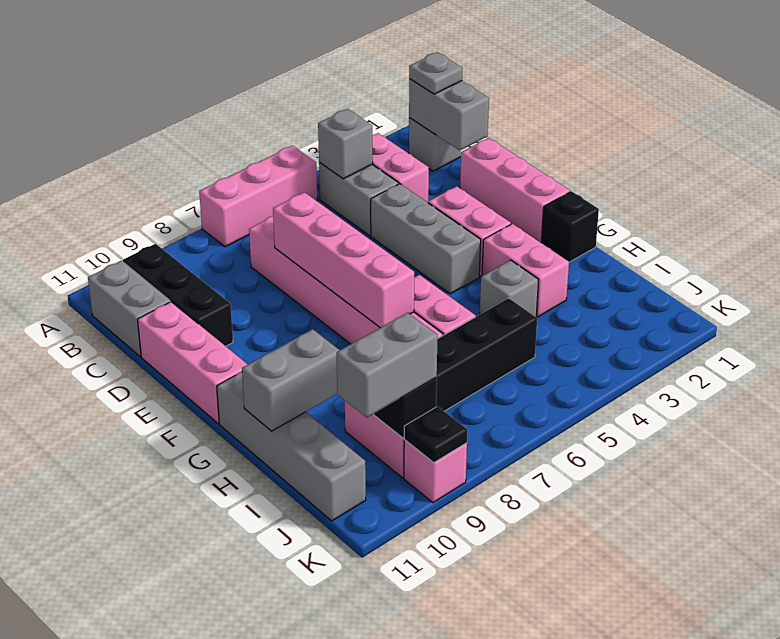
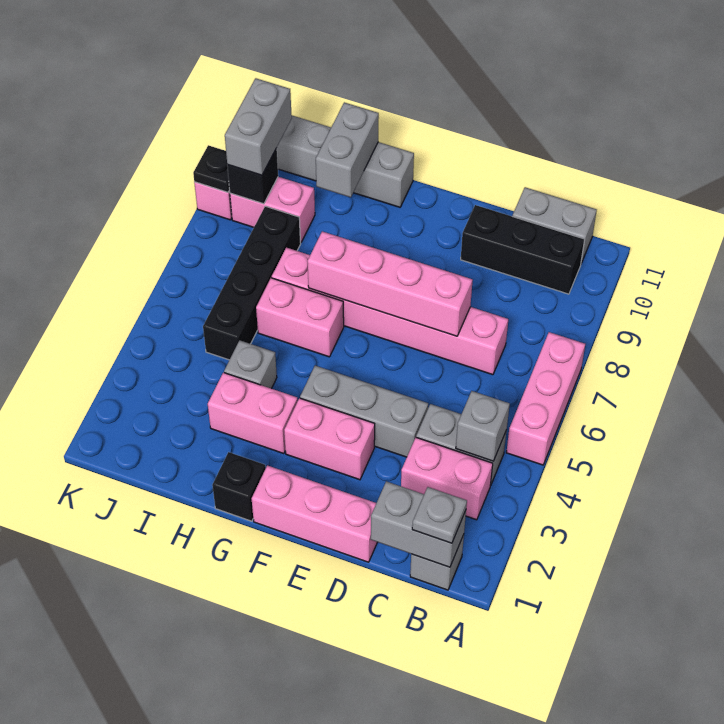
pink brick D11:F11 level 1 -> none

